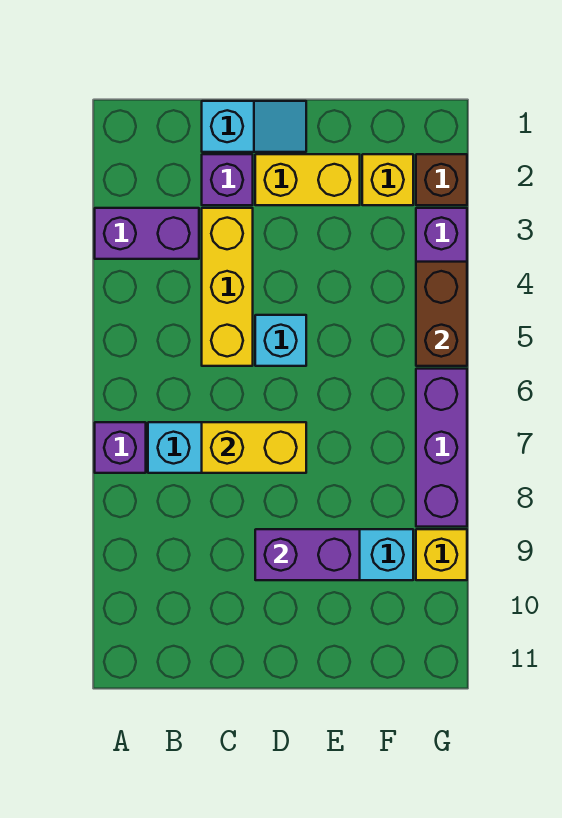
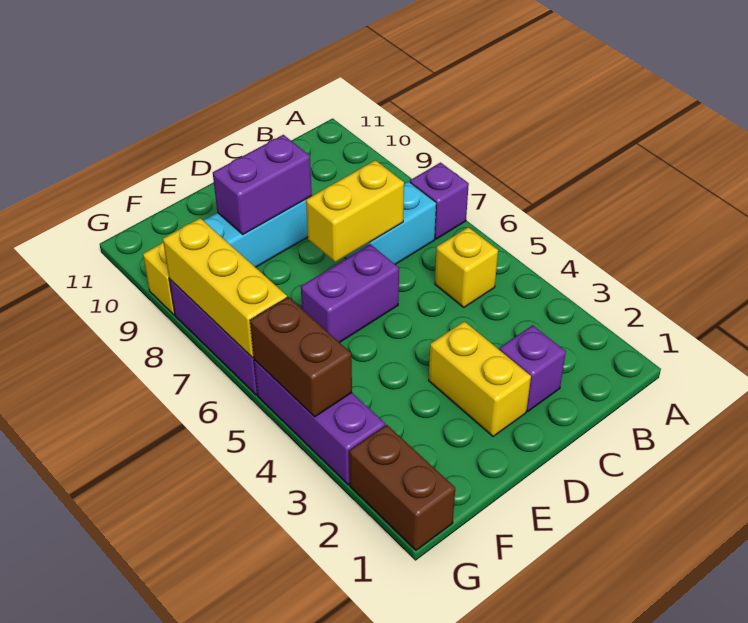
purple brick A3:B3 level 1 -> purple brick D6:E6 level 1
cyan slope C1:D1 level 1 top C -> none
yellow brick C3:C5 level 1 -> yellow brick G6:G8 level 2
yellow brick D2:E2 level 1 -> yellow brick D2:D3 level 1
cyan brick D5 level 1 -> none
yellow brick F2 level 1 -> yellow brick B5 level 1
brown brick G2 level 1 -> brown brick G1:G2 level 1

